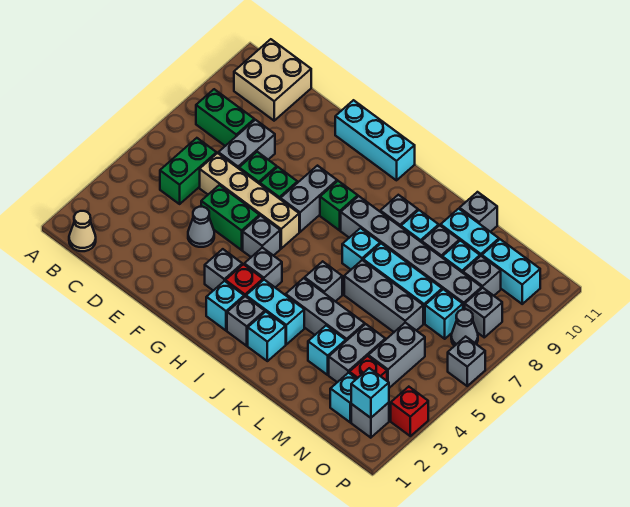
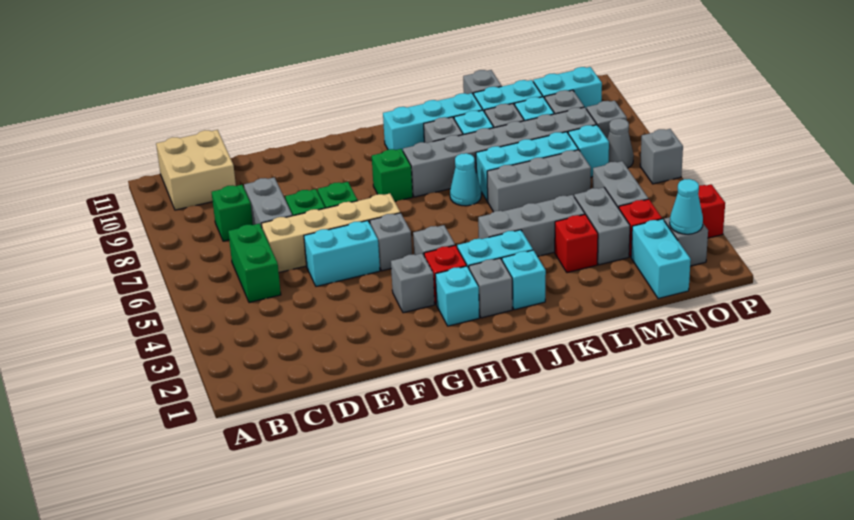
tan cone B1 level 1 -> none
green brick B8:C8 level 1 -> green brick C8 level 1
grey cone E4 level 1 -> none
green brick E5:F5 level 1 -> cyan brick E5:F5 level 1
cyan brick F11:H11 level 1 -> cyan brick I10:K10 level 1
grey brick G7:G8 level 1 -> none
grey brick J5 level 1 -> none
cyan brick J7 level 1 -> cyan cone J7 level 1
cyan brick L3 level 1 -> red brick L3 level 1
cyan brick N2 level 1 -> cyan brick N1:N2 level 1
cyan brick O2 level 2 -> cyan cone O2 level 2

